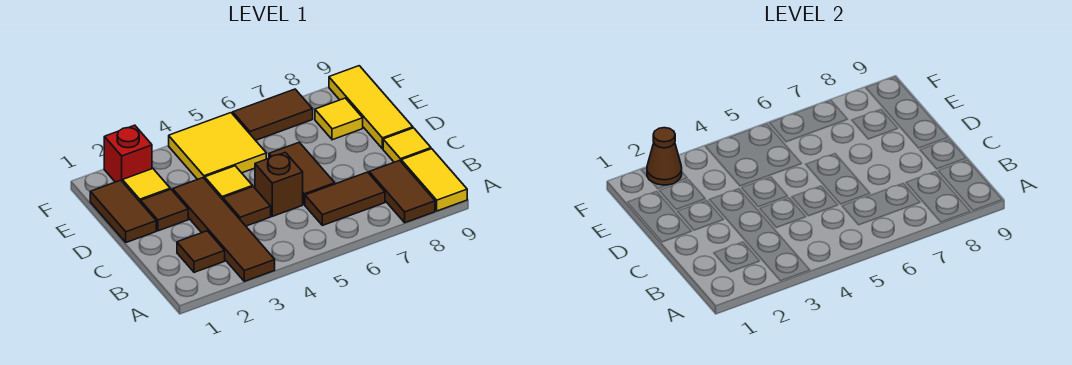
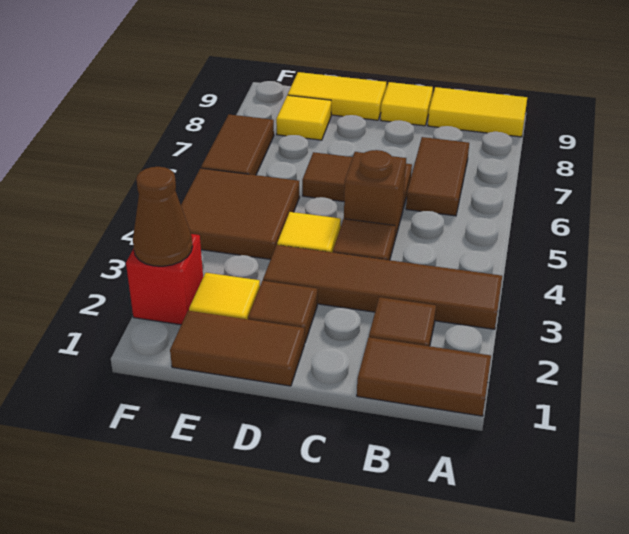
brown tile A8:B8 level 1 -> brown tile A1:B1 level 1
yellow tile D9:F9 level 1 -> yellow tile D9:E9 level 1
yellow tile E4:F5 level 1 -> brown tile E4:F5 level 1

